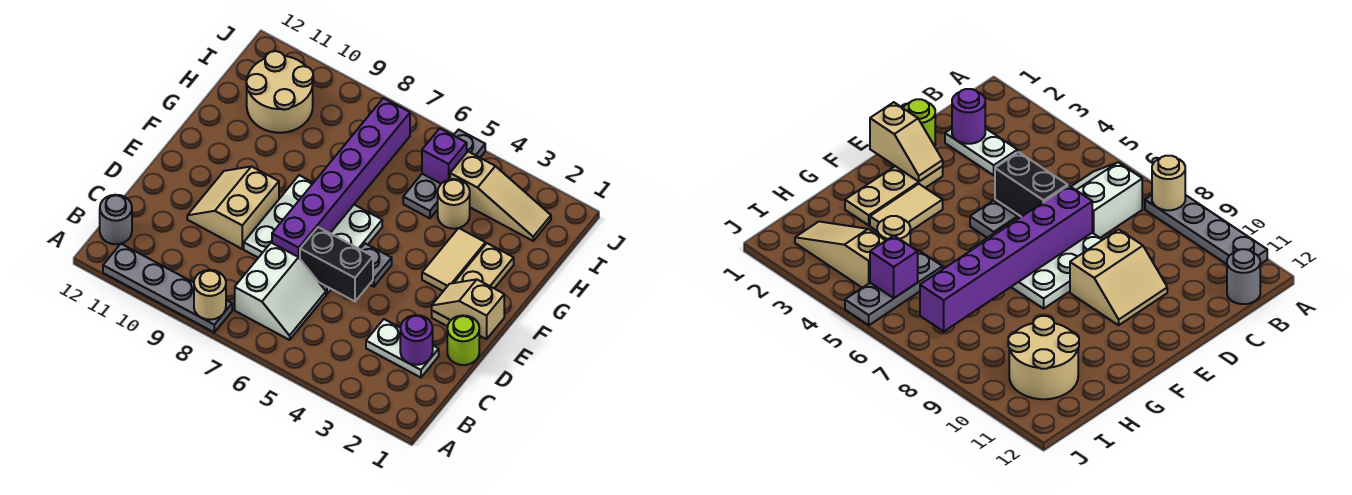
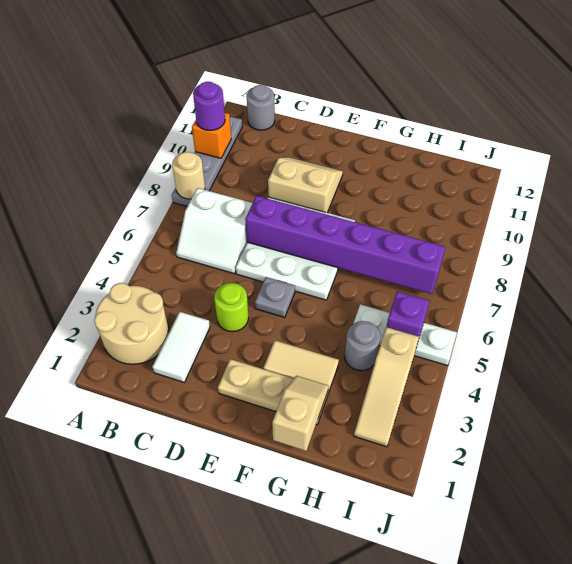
none -> orange brick A10 level 2
white plate C2:C3 level 1 -> white tile C2:C3 level 1
purple round brick C2 level 2 -> purple round brick A10 level 3
lime round brick D1 level 1 -> lime round brick D4 level 1
black brick D5:D6 level 2 -> none
tan slope E1:E2 level 2 top 1 -> tan slope G1:G2 level 2 top 1
tan round brick H4 level 1 -> grey round brick H4 level 1
grey plate H5:J5 level 1 -> white plate H5:J5 level 1
tan round brick H10:I11 level 1 -> tan round brick A2:B3 level 1

